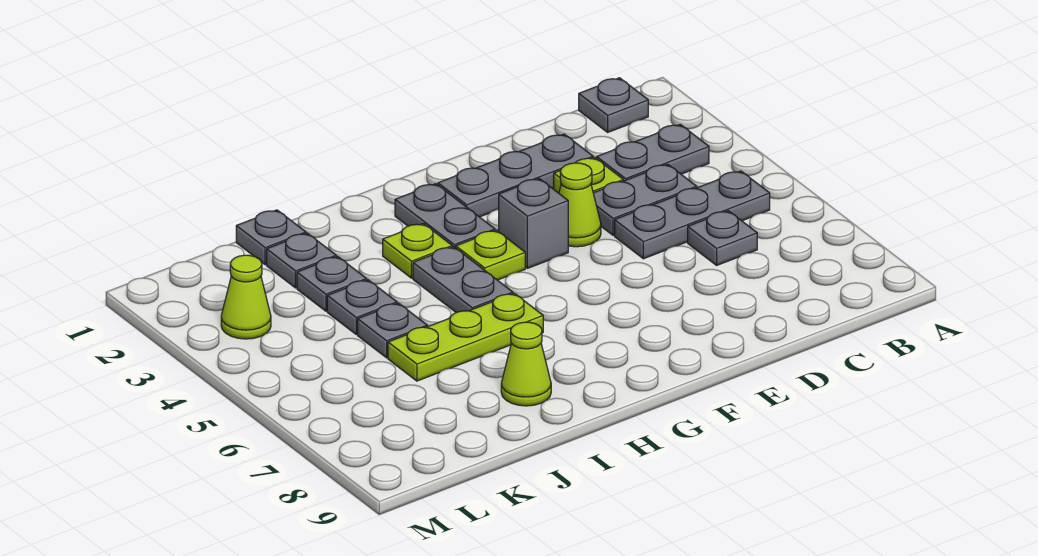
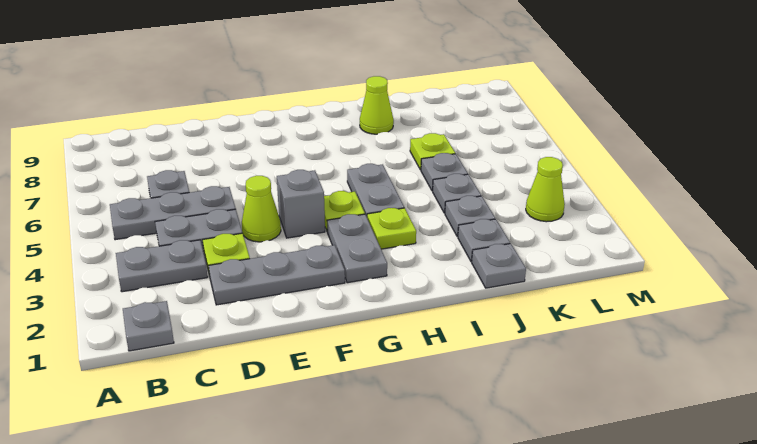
lime plate H6:J6 level 1 -> lime plate J6 level 1

